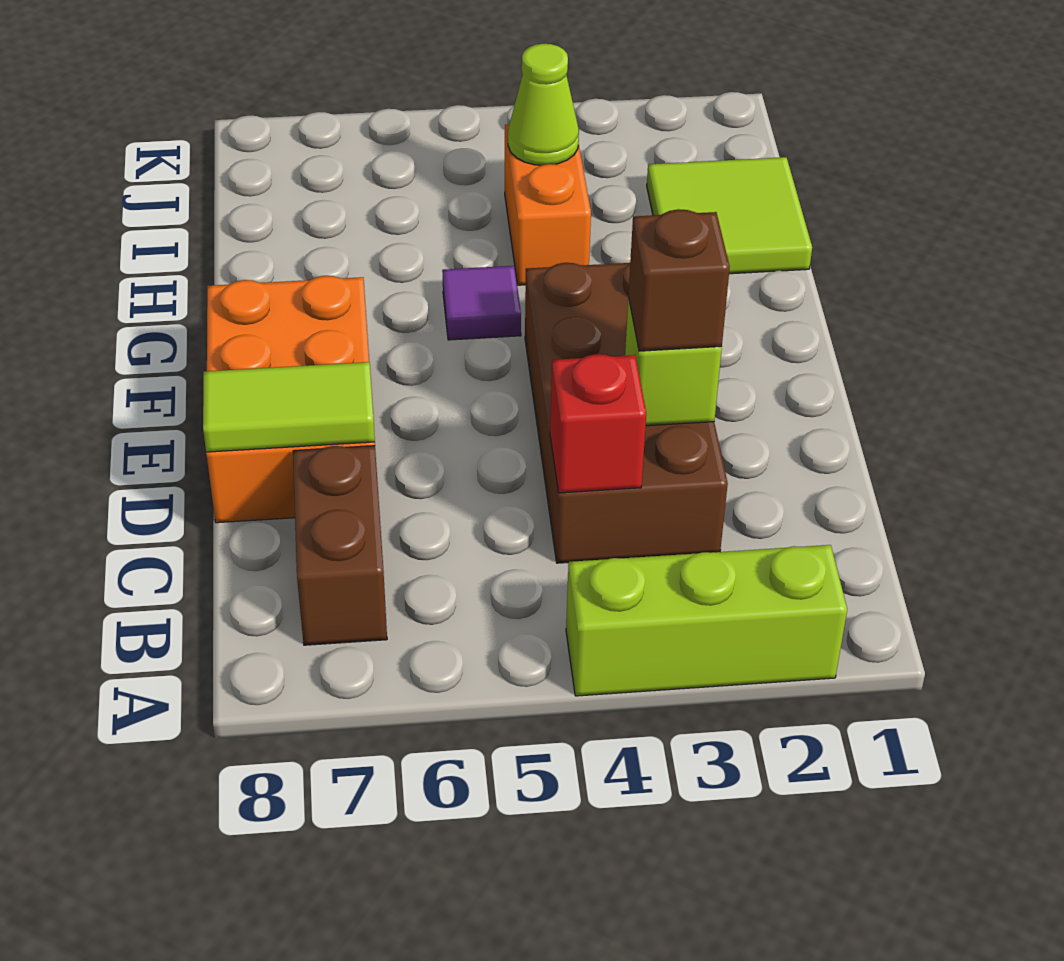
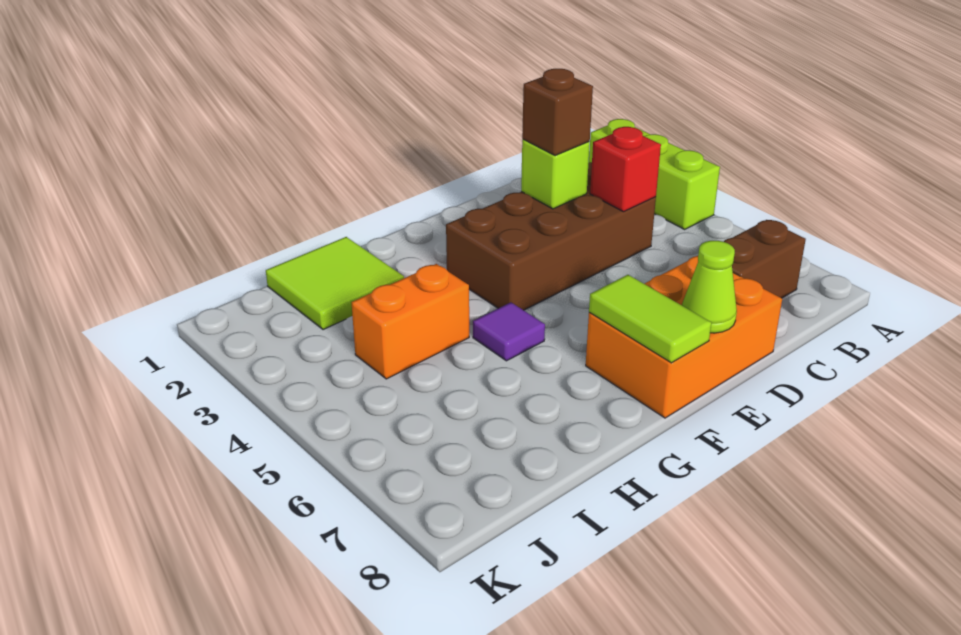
lime tile D7:D8 level 2 -> lime tile F7:F8 level 2
lime cone I4 level 2 -> lime cone E8 level 2

